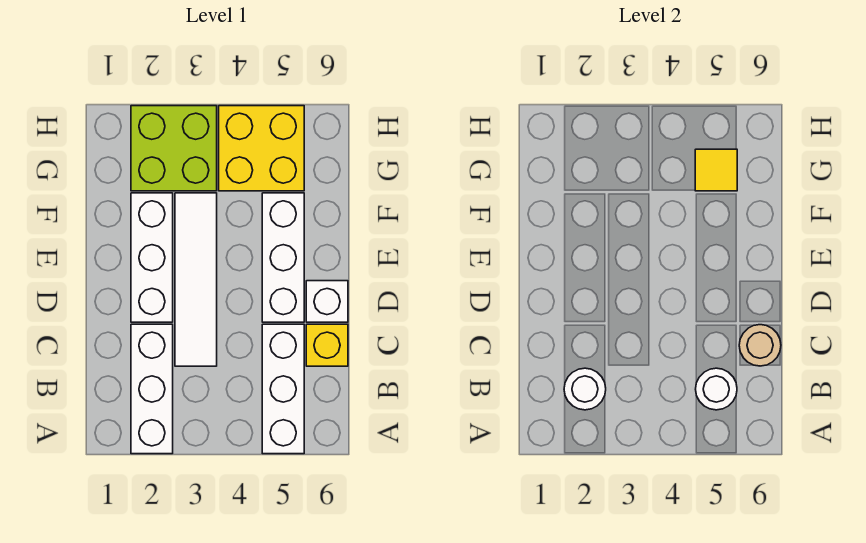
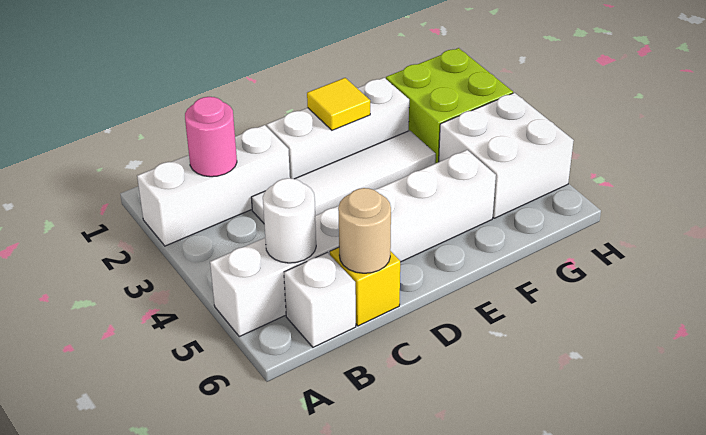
white round brick B2 level 2 -> pink round brick B2 level 2
white brick D6 level 1 -> white brick B6 level 1
yellow brick G4:H5 level 1 -> white brick G4:H5 level 1
yellow tile G5 level 2 -> yellow tile E2 level 2

